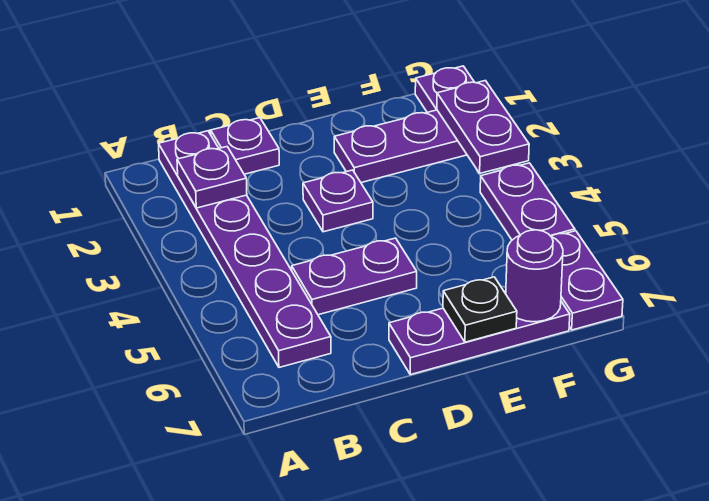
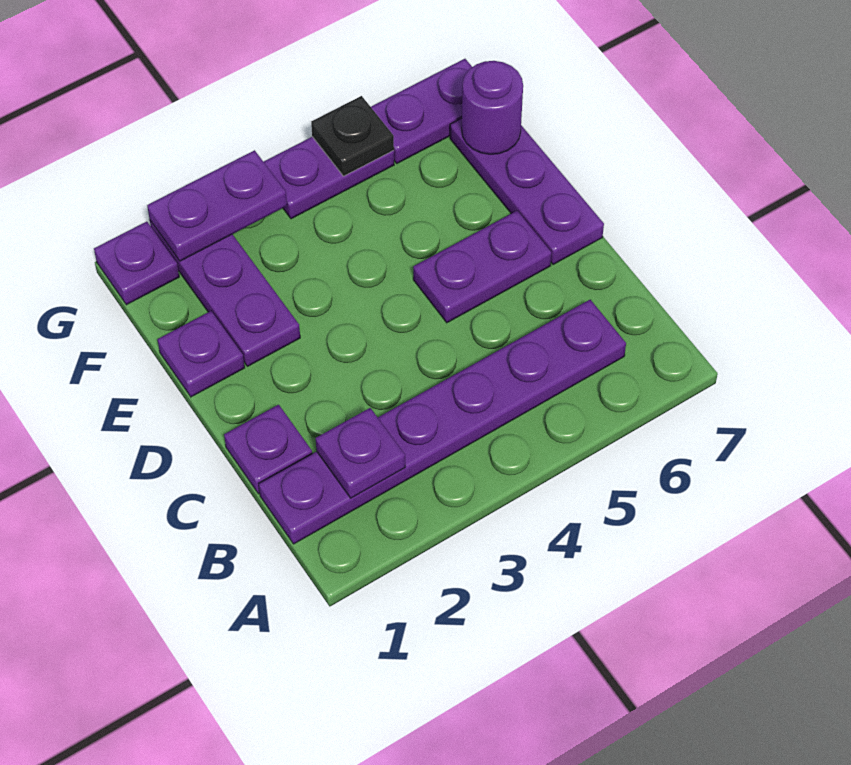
purple plate C5:D5 level 1 -> purple plate D5:D6 level 1
purple plate D3 level 1 -> purple plate E1 level 1
black plate E7 level 2 -> black plate G5 level 2

